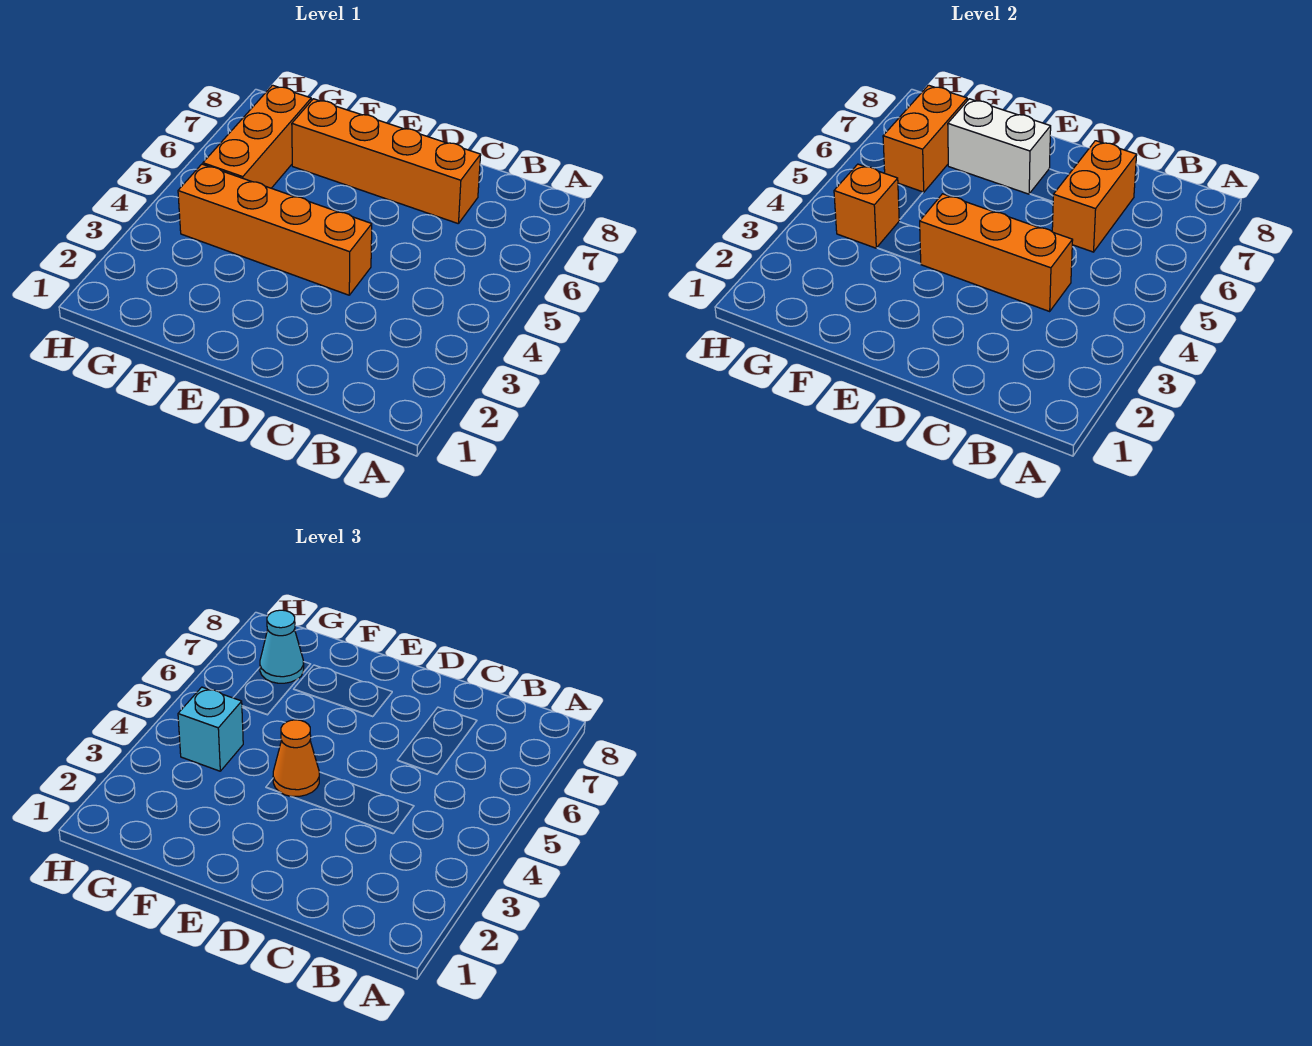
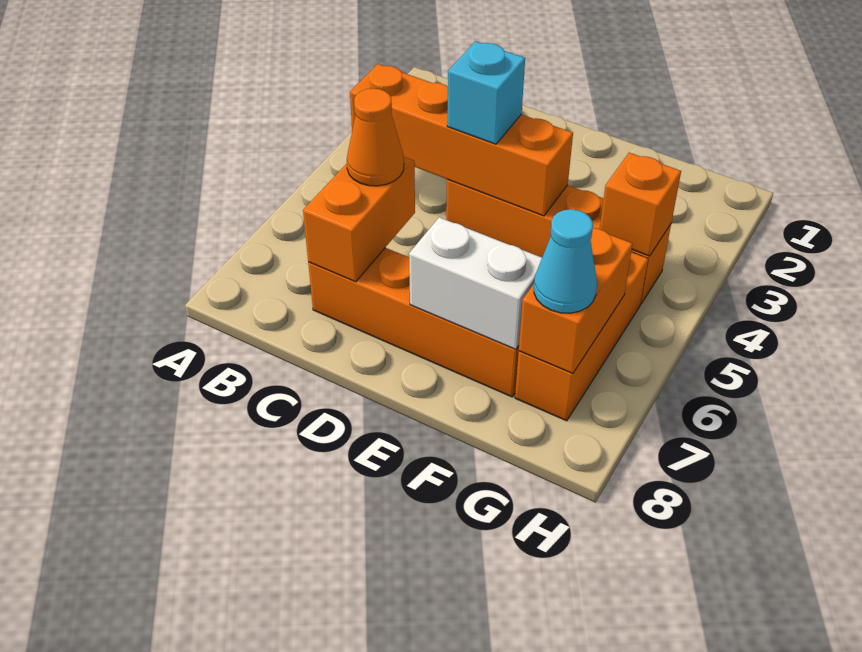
orange brick C4:E4 level 2 -> orange brick B4:E4 level 2
orange cone E4 level 3 -> orange cone C6 level 3
cyan brick G4 level 3 -> cyan brick D4 level 3

